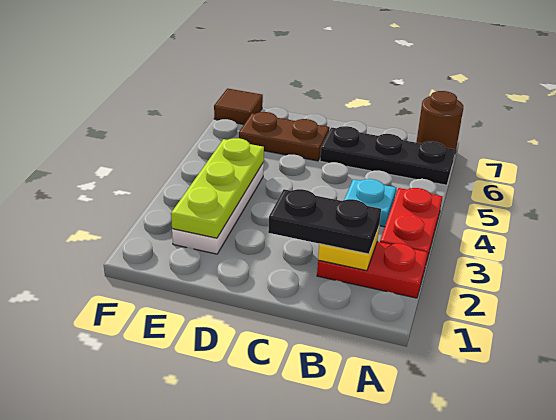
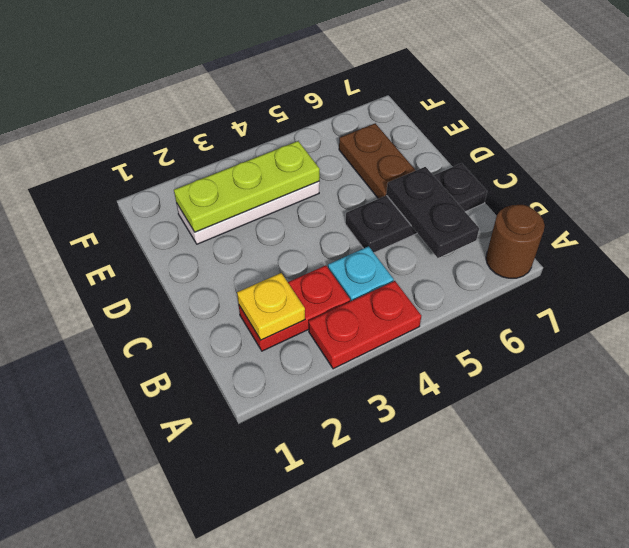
red plate A2:B2 level 1 -> red plate B2:B3 level 1
black plate A6:C6 level 1 -> black plate C5:C7 level 1
black plate B2:C2 level 3 -> black plate B6:C6 level 2
brown tile F7 level 1 -> none

